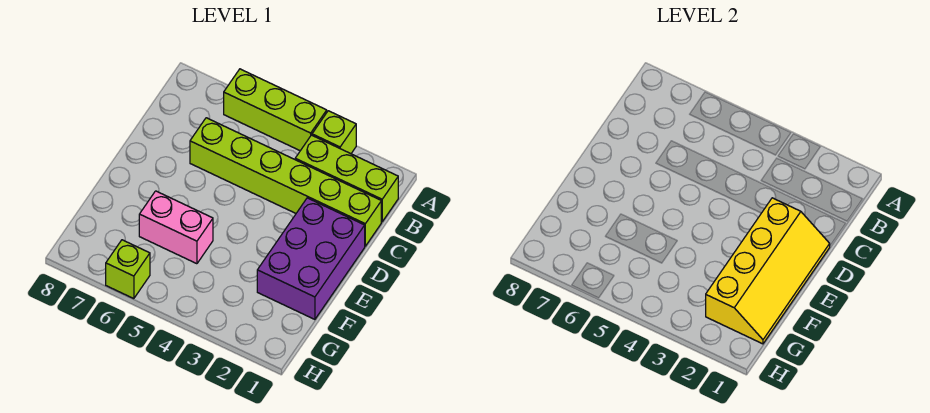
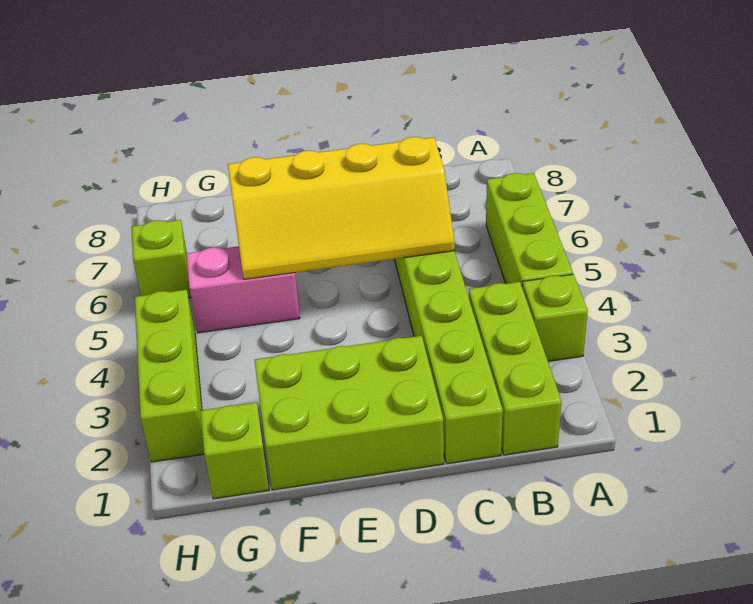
purple brick D1:F2 level 1 -> lime brick D1:F2 level 1
yellow slope D1:G2 level 2 top 2 -> yellow slope C5:F6 level 2 top 6
pink brick F5:F6 level 1 -> pink brick F5:G5 level 1
none -> lime brick G1 level 1
none -> lime brick H2:H4 level 1

